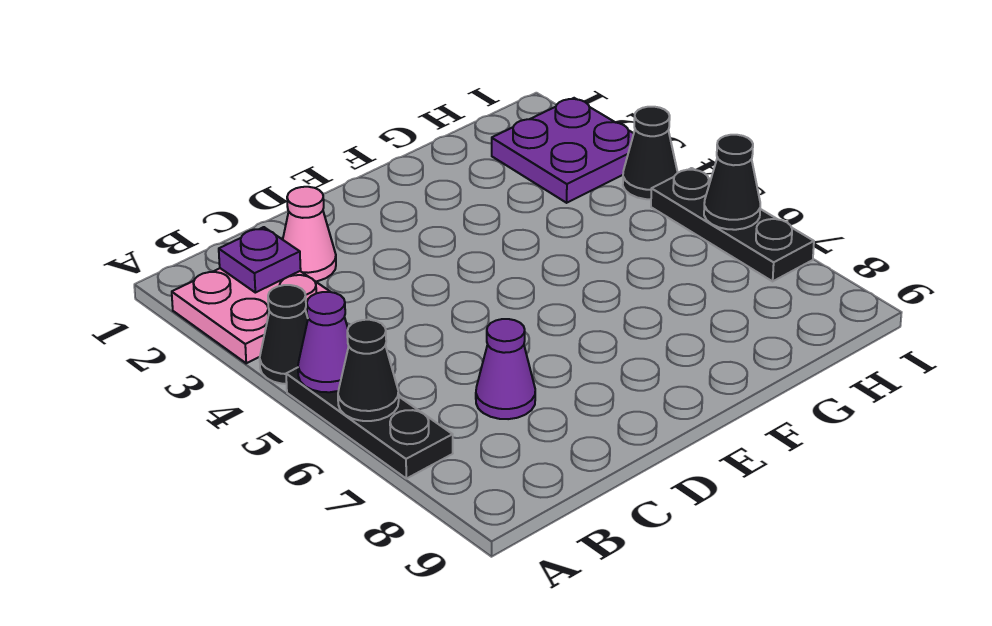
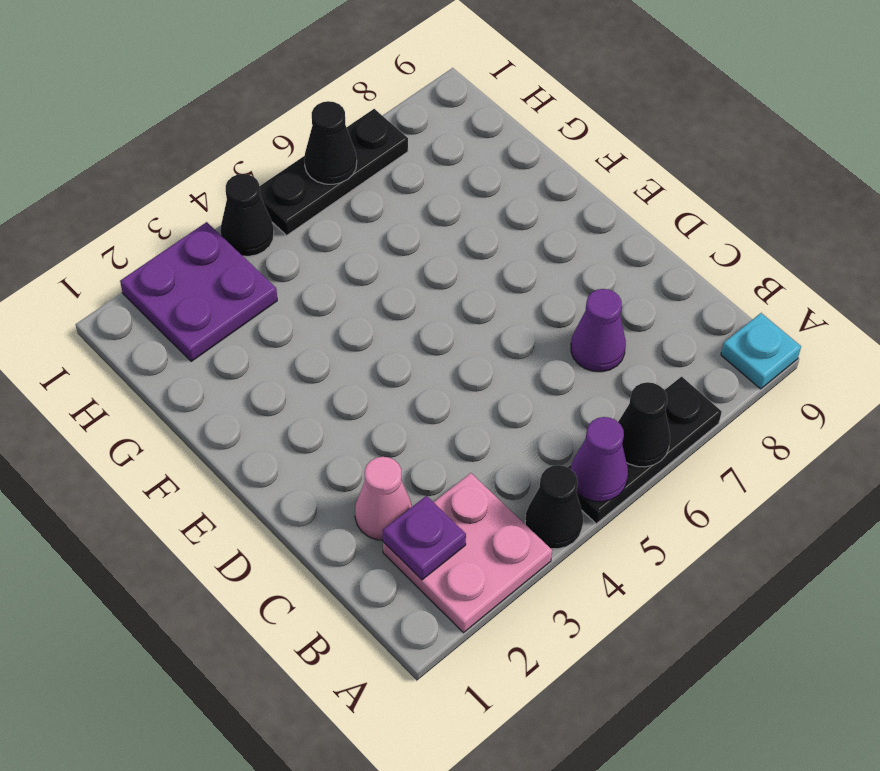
none -> cyan plate A9 level 1

